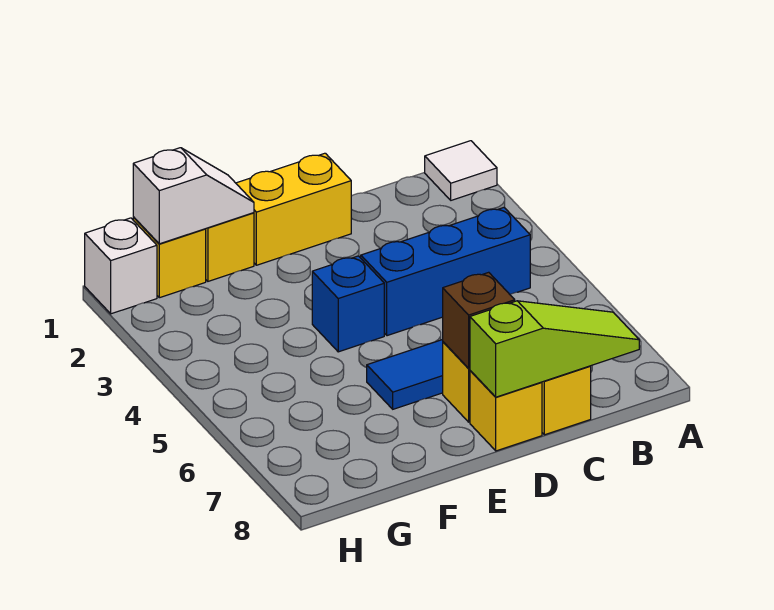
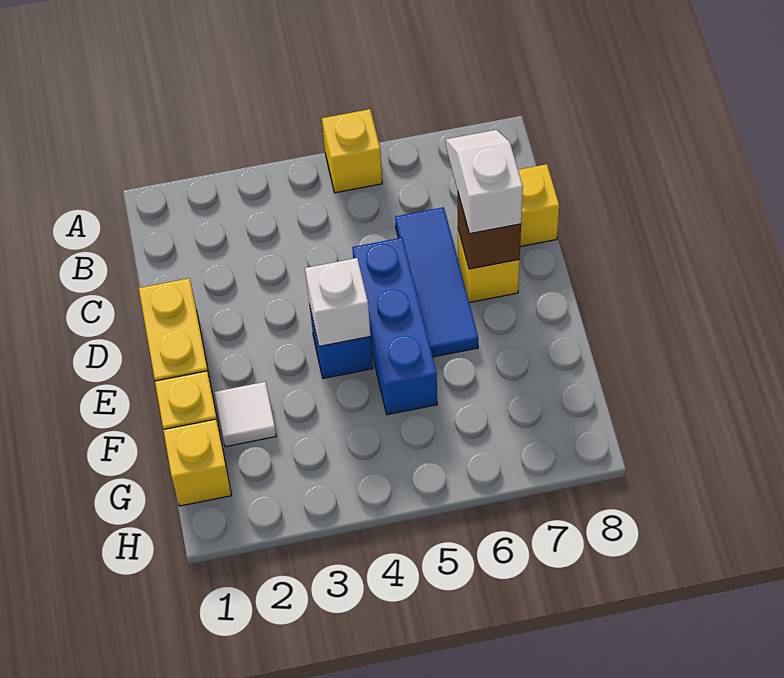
white tile A1 level 1 -> white tile F2 level 1
blue brick B4:D4 level 1 -> blue brick D5:F5 level 1
lime slope B8:D8 level 2 top D -> none
yellow brick D8 level 1 -> yellow brick A5 level 1
white slope F1:G1 level 2 top G -> white slope C7:D7 level 3 top D
white brick H1 level 1 -> white brick E4 level 2

